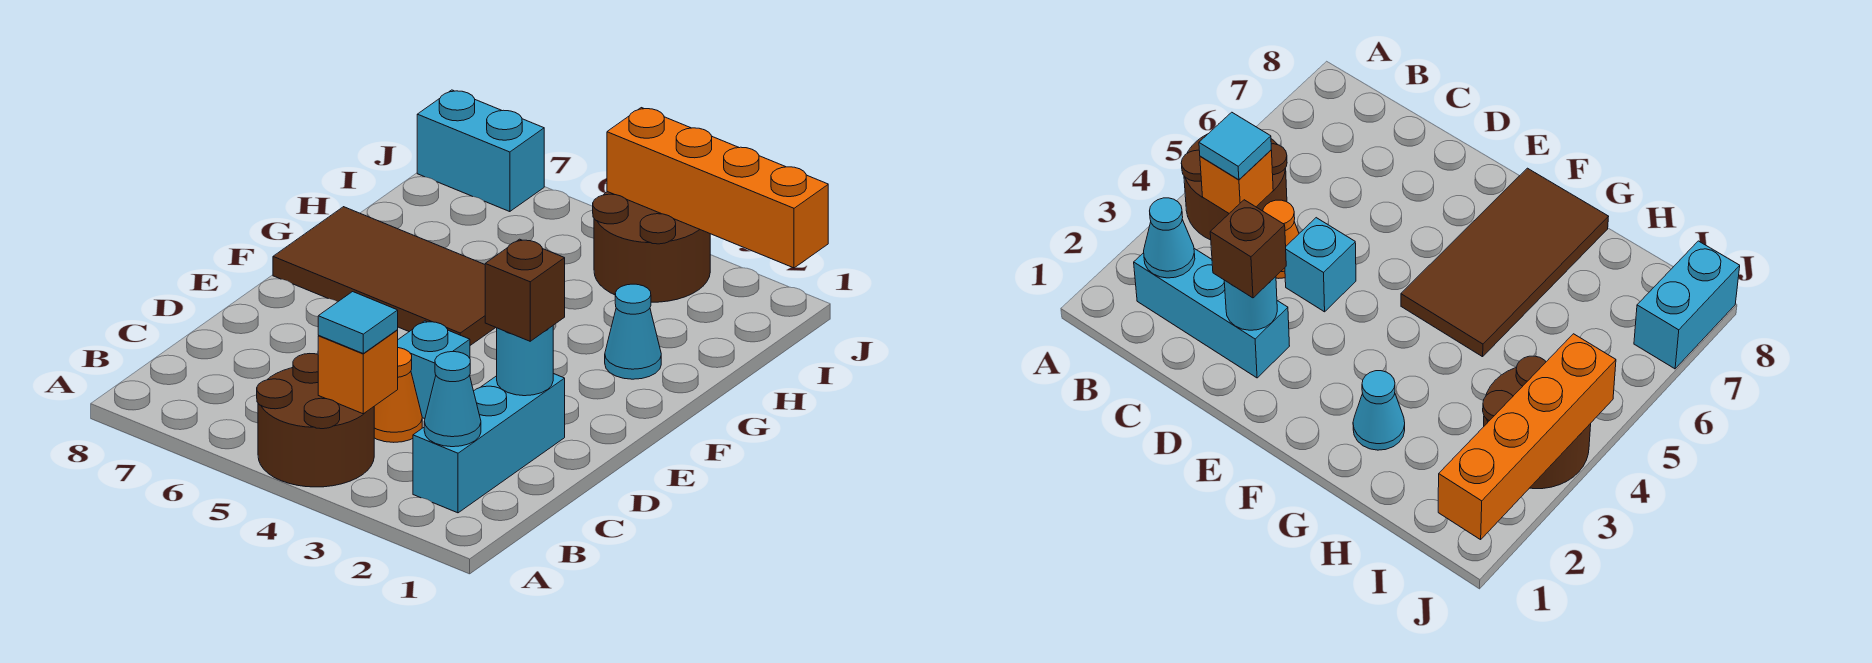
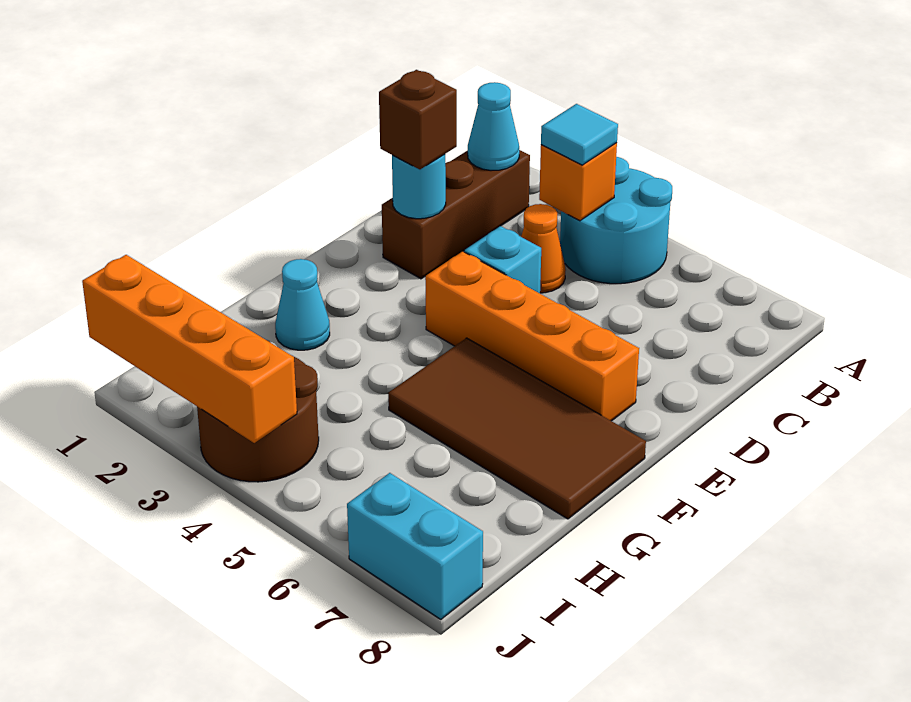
brown round brick A4:B5 level 1 -> cyan round brick A4:B5 level 1
cyan brick B2:D2 level 1 -> brown brick B2:D2 level 1
none -> orange brick E4:E7 level 1

